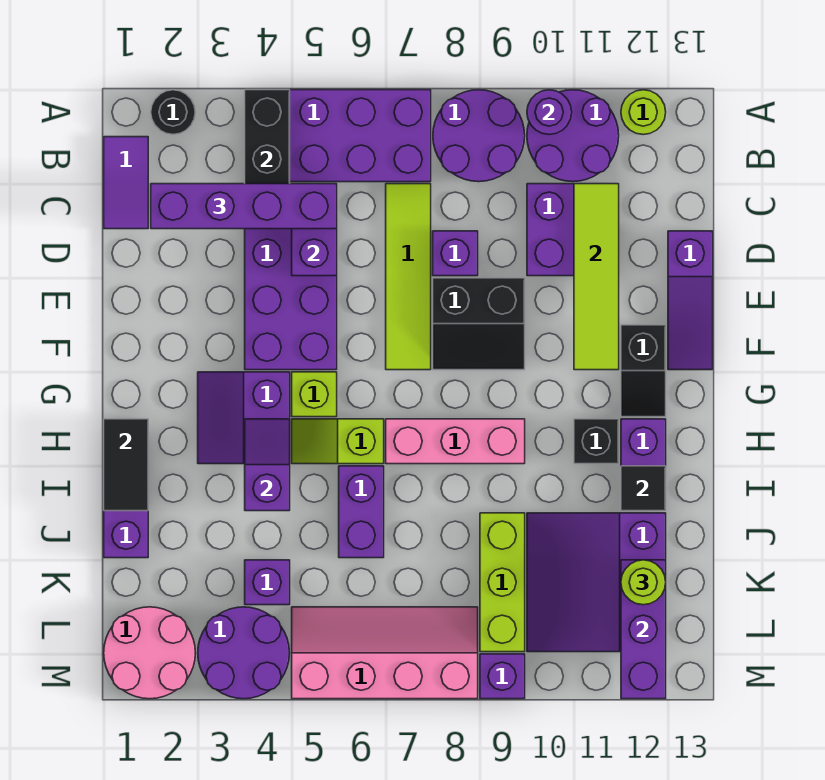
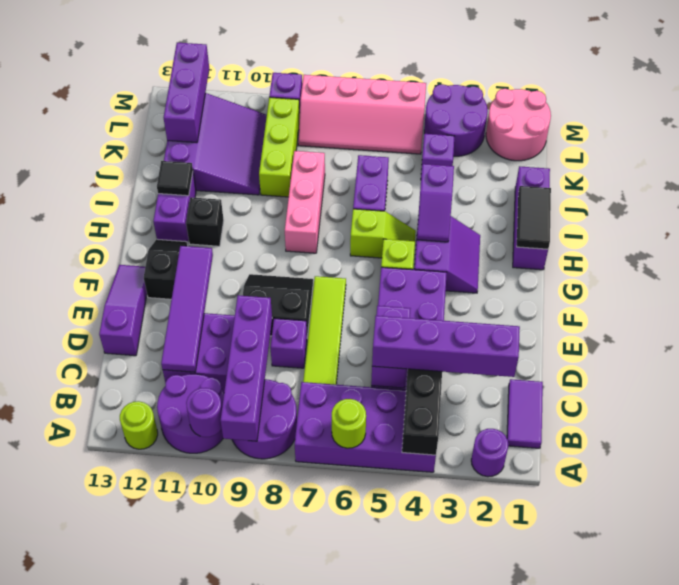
black round brick A2 level 1 -> purple round brick A2 level 1
none -> purple brick A9:D9 level 2
lime tile C11:F11 level 2 -> purple tile C11:F11 level 2
pink brick H7:H9 level 1 -> pink brick H8:J8 level 1
lime round brick K12 level 3 -> lime round brick A6 level 2

